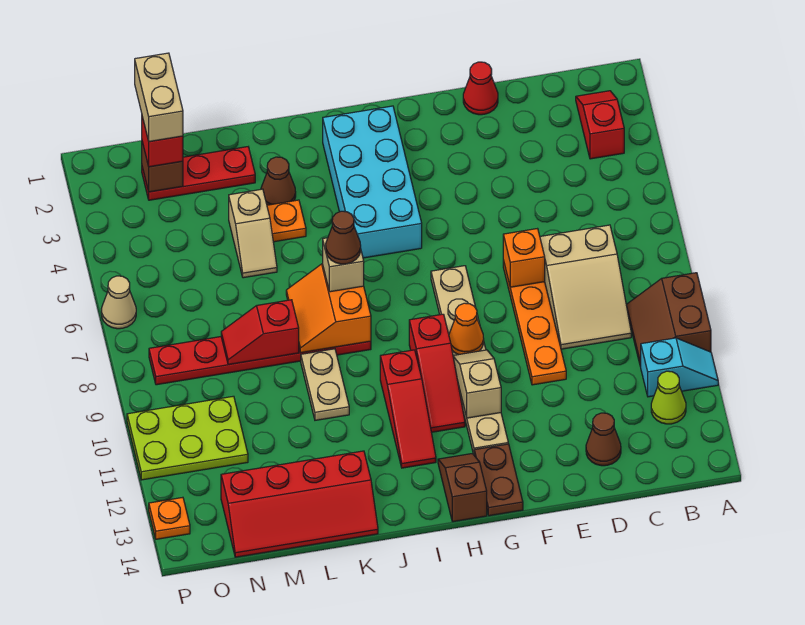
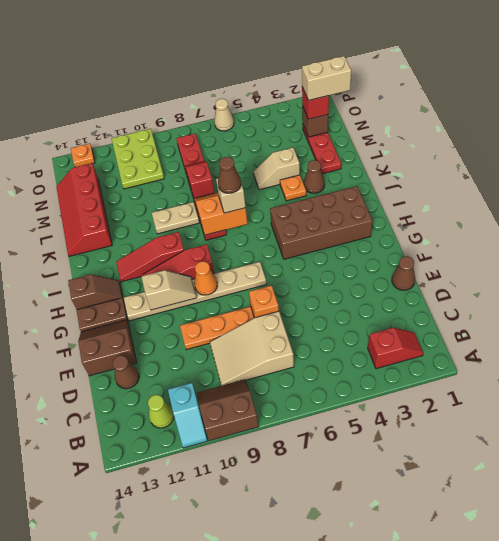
red cone E1 level 1 -> brown cone E1 level 1
none -> brown slope E13:F14 level 1 top E
cyan brick H2:I5 level 1 -> brown brick H2:I5 level 1

